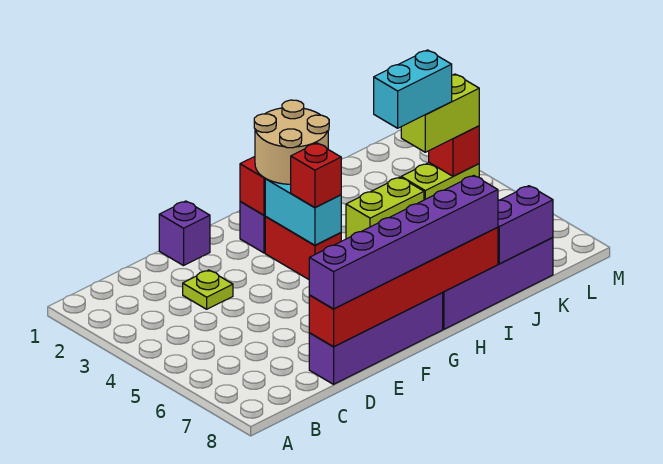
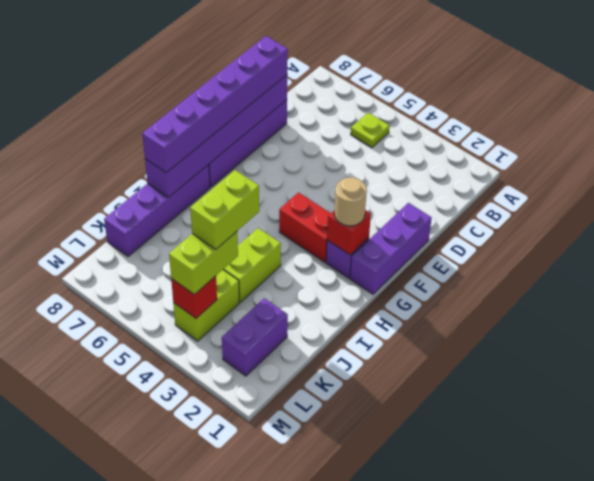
lime plate D3 level 1 -> lime plate B5 level 1
red brick D8:I8 level 2 -> purple brick D8:I8 level 2
purple brick E1 level 1 -> purple brick E1:G1 level 1
tan round brick G2:H3 level 3 -> tan round brick G2 level 3
cyan brick G3:G4 level 2 -> none
red brick G4 level 3 -> none
cyan brick J4:K4 level 4 -> lime brick J4:K4 level 4
purple brick J8:K8 level 2 -> purple brick K2:L2 level 1

